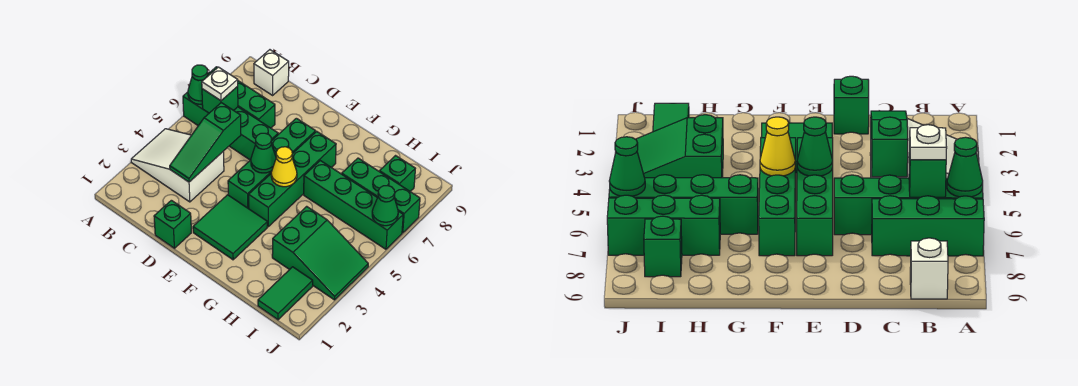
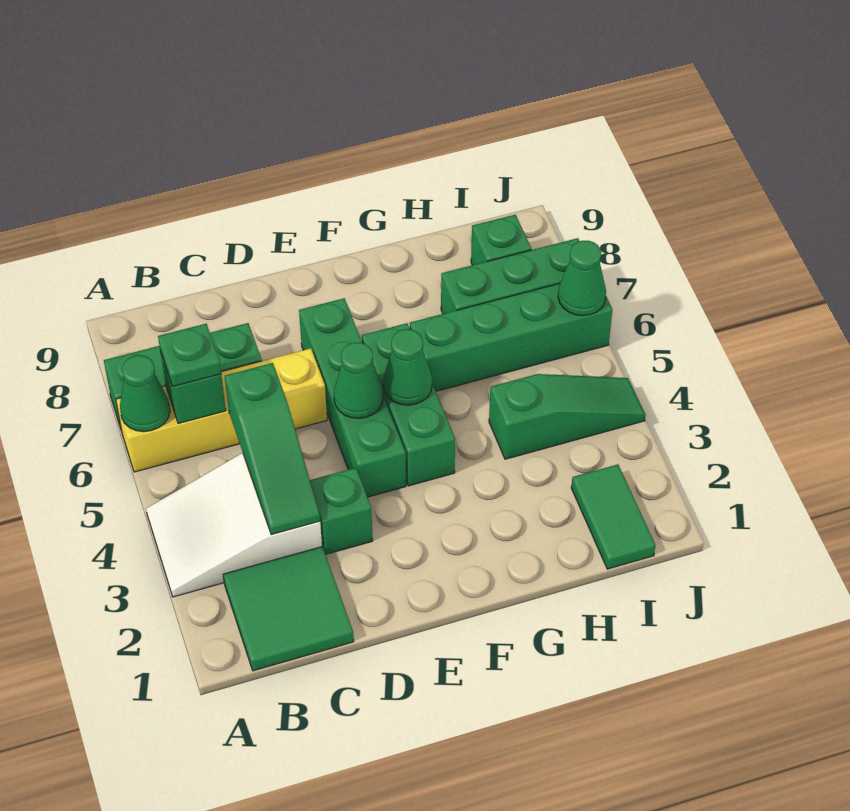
green brick A6:D6 level 1 -> yellow brick A6:D6 level 1
white plate B6 level 3 -> green plate B6 level 3
white brick B9 level 1 -> none
green brick D1 level 1 -> green brick D3 level 1
green tile E2:F3 level 1 -> green tile B1:C2 level 1
green brick F4:F7 level 1 -> green brick F4:F6 level 1
yellow cone F5 level 2 -> green cone F5 level 2
green slope H3:J4 level 1 top H -> green slope H4:J4 level 1 top H

